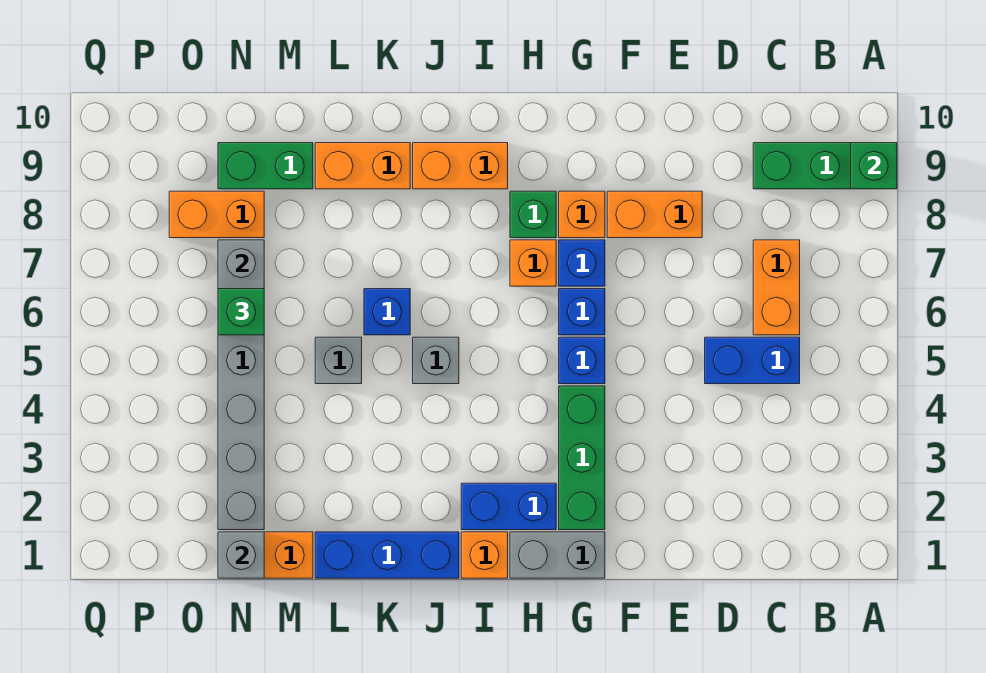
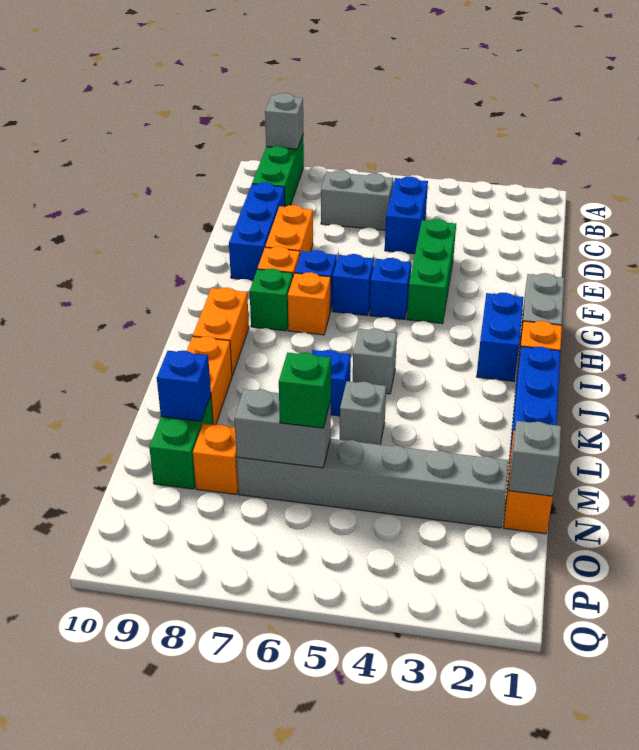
green brick A9 level 2 -> grey brick A9 level 2
orange brick C6:C7 level 1 -> grey brick C6:C7 level 1
none -> blue brick D9:F9 level 1
green brick G2:G4 level 1 -> green brick E4:G4 level 1
none -> blue brick M9 level 2
orange brick N8:O8 level 1 -> orange brick N8 level 1

